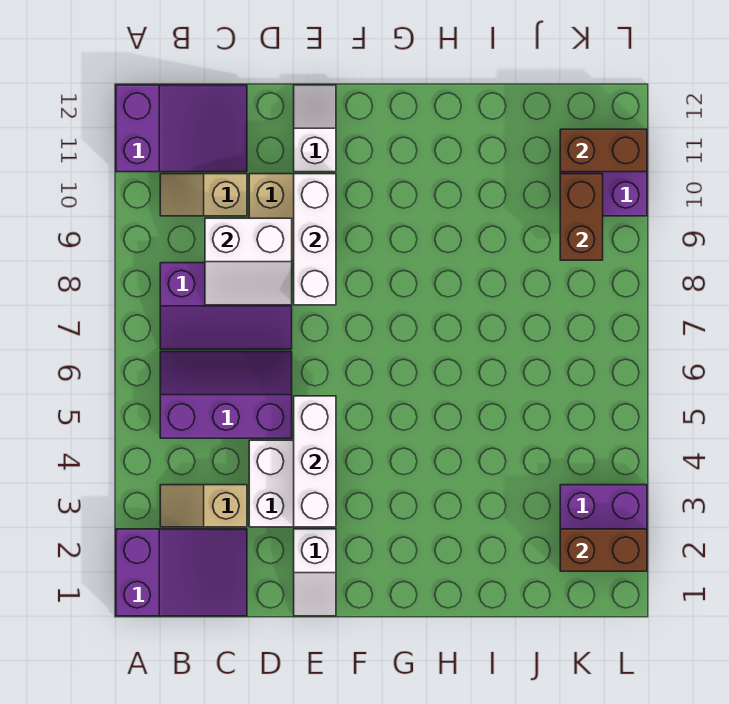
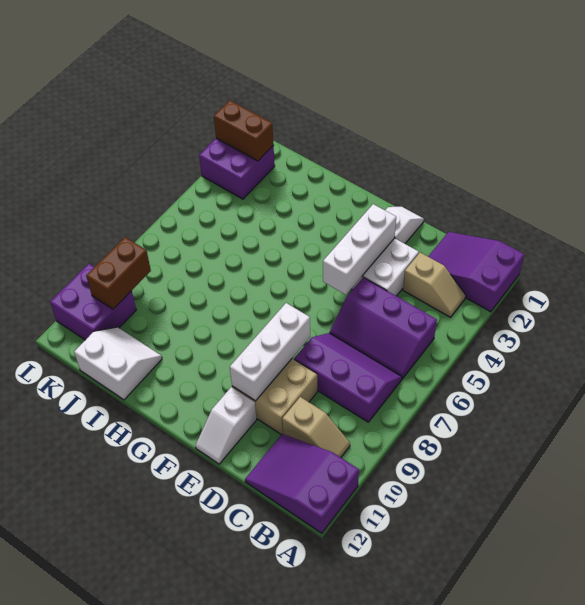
white slope C8:D9 level 2 top 9 -> white slope I11:J12 level 1 top 12
brown brick K11:L11 level 2 -> none

